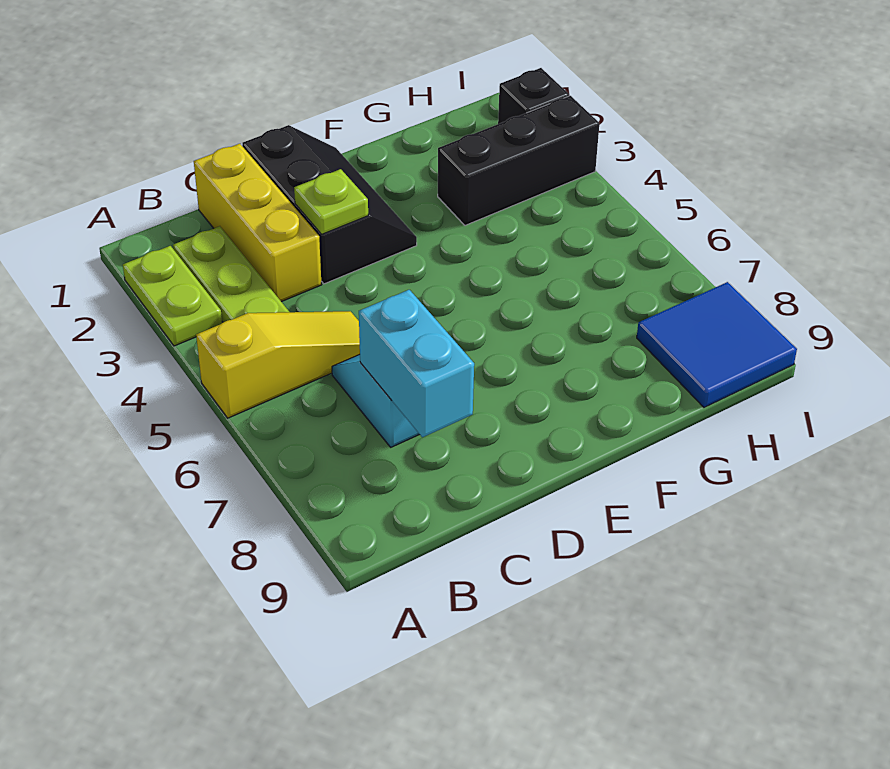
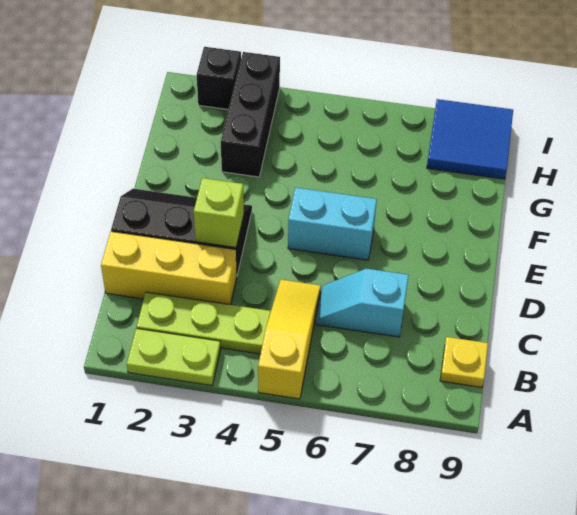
none -> yellow plate B9 level 1
cyan brick C7:C8 level 2 -> cyan brick E5:E6 level 1
lime plate D3 level 2 -> lime brick D3 level 2

